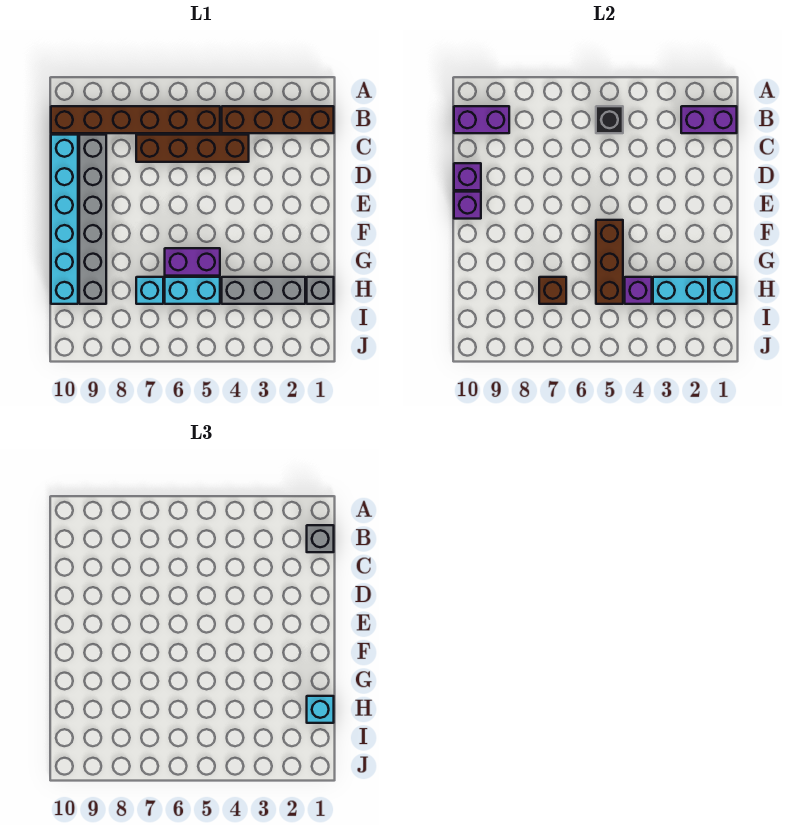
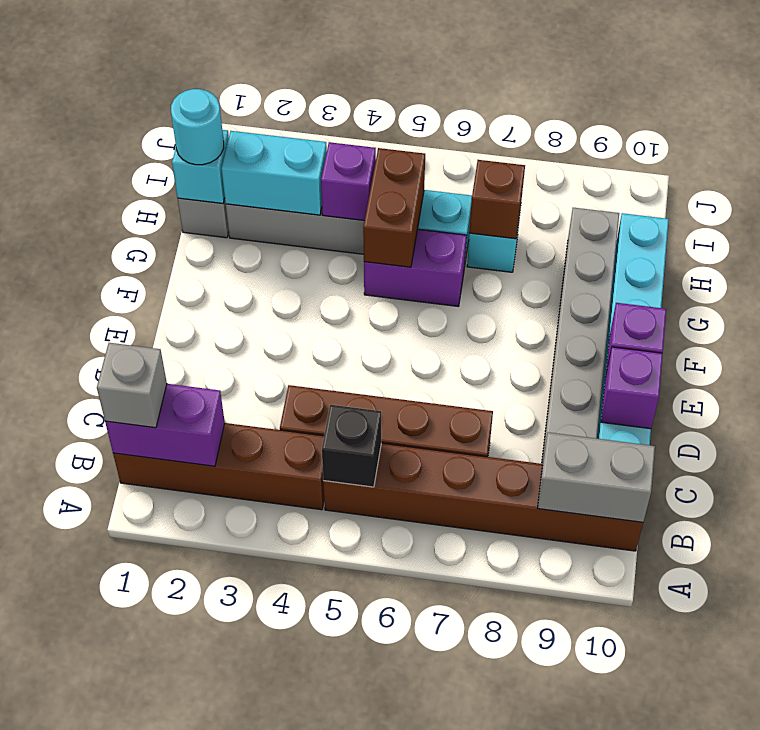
purple brick B9:B10 level 2 -> grey brick B9:B10 level 2
brown brick F5:H5 level 2 -> brown brick G5:H5 level 2
cyan brick H1 level 3 -> cyan round brick H1 level 3

